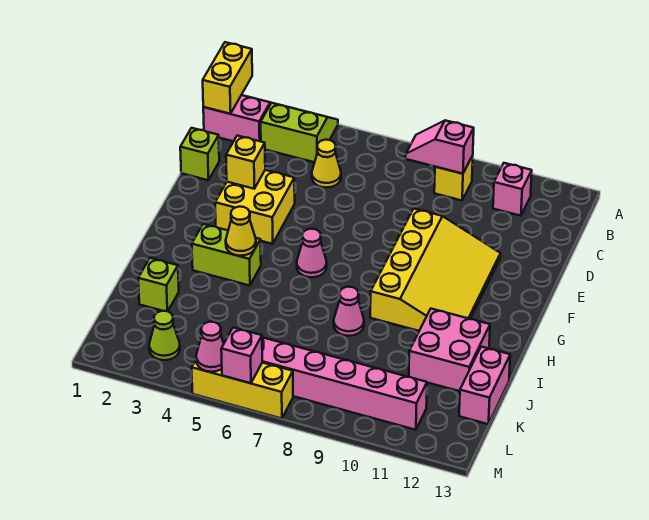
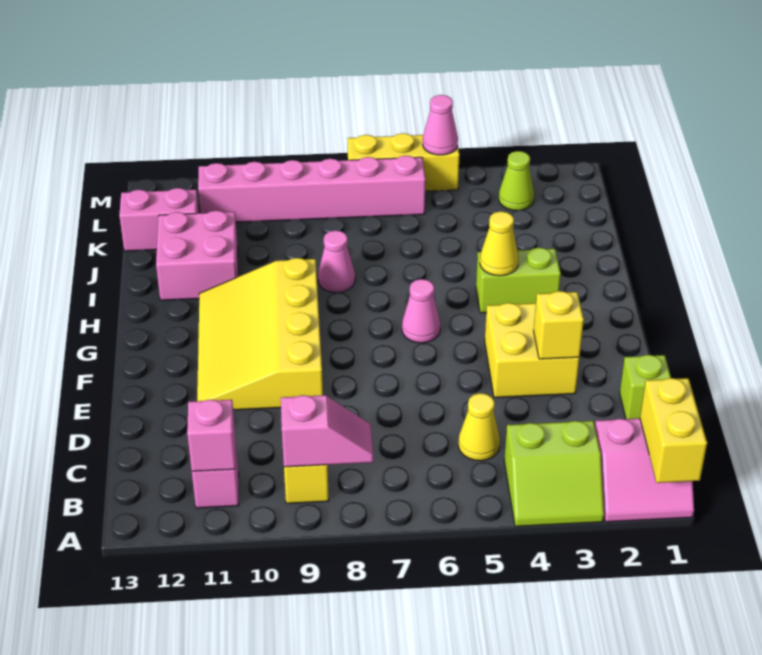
lime brick J2 level 1 -> none
pink brick J13:K13 level 1 -> pink brick K12:K13 level 1
pink brick M6 level 2 -> pink brick B11 level 2

